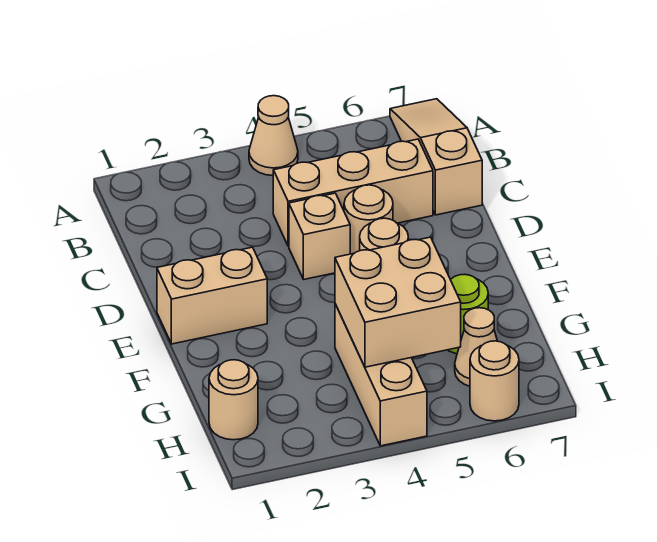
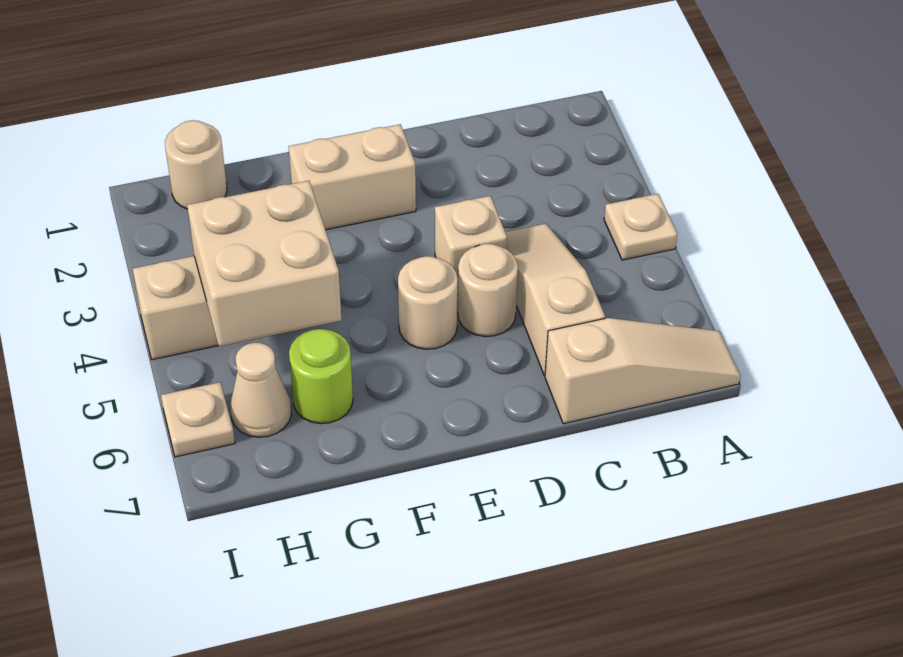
tan cone A4 level 1 -> tan plate A4 level 1
tan brick C4:C6 level 1 -> tan slope C4:C6 level 1 top 6
tan brick E1:E2 level 1 -> tan brick E2:F2 level 1
tan round brick I6 level 1 -> tan plate I6 level 1

